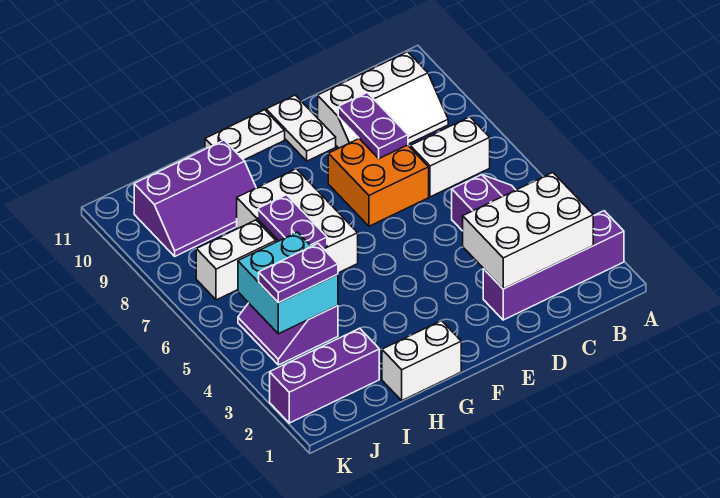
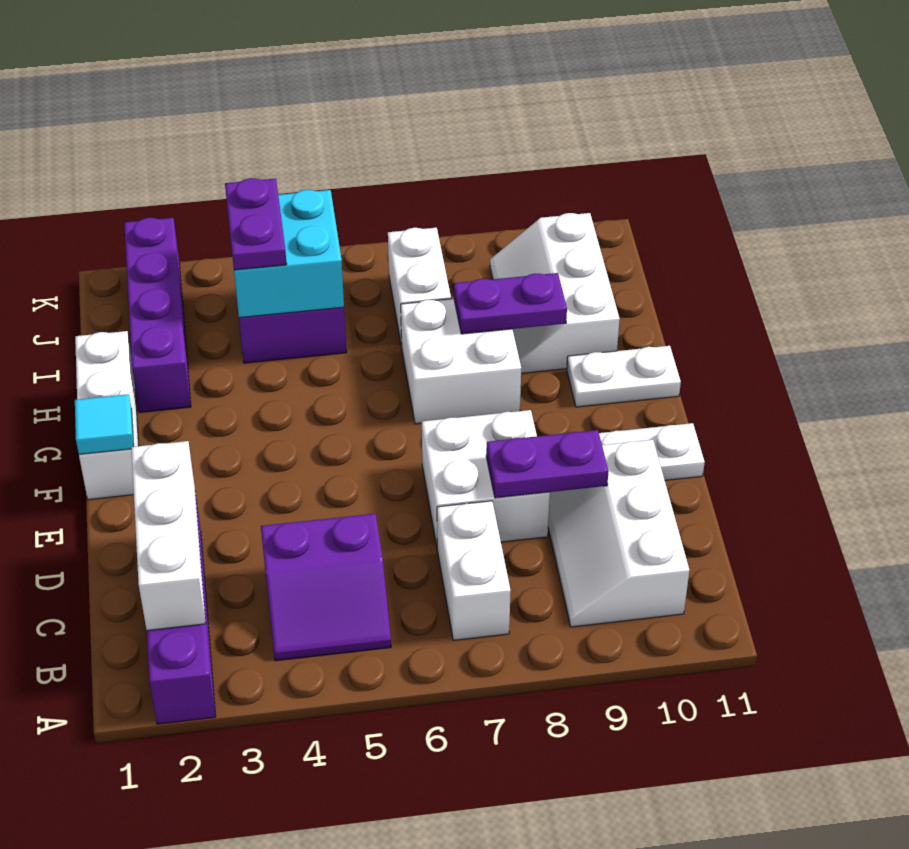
white brick B2:D3 level 2 -> white brick B2:D2 level 2
orange brick D7:E8 level 1 -> white brick D7:E8 level 1
none -> cyan tile F1 level 2
white plate F11:G11 level 1 -> white plate G10:G11 level 1
white brick G1:H1 level 1 -> white brick F1:H1 level 1
white brick G6:H8 level 1 -> white brick G7:H8 level 1
purple plate H6:H7 level 2 -> purple plate H8:H9 level 2
purple slope H9:J10 level 1 top 10 -> white slope H9:J10 level 1 top 10
purple brick I2:K2 level 1 -> purple brick H2:K2 level 1

